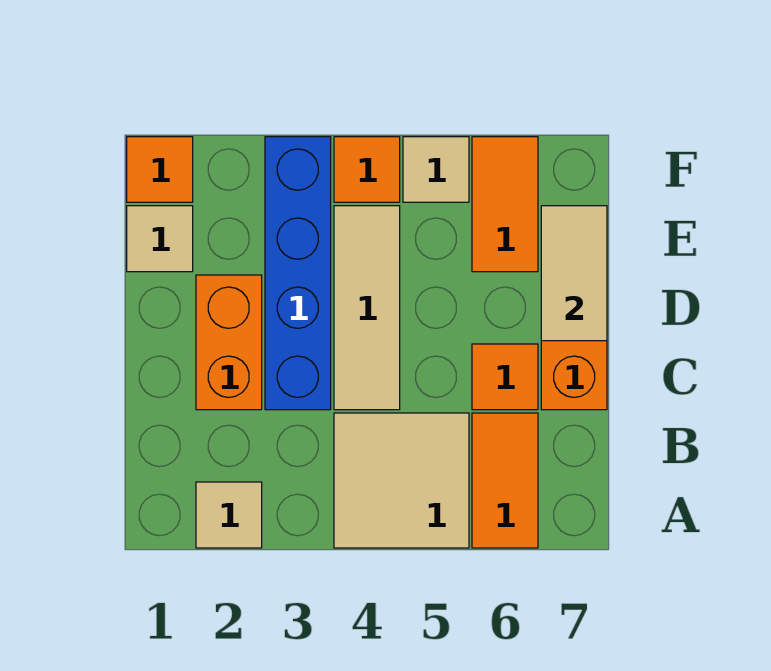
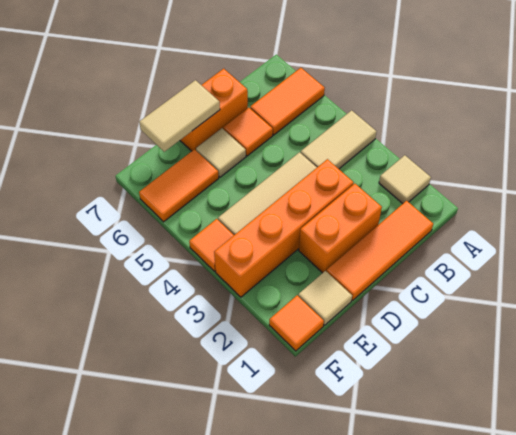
tan tile A4:B5 level 1 -> tan tile A4:B4 level 1
none -> orange tile B1:D1 level 1
blue brick C3:F3 level 1 -> orange brick C3:F3 level 1
tan tile F5 level 1 -> tan tile D6 level 1

